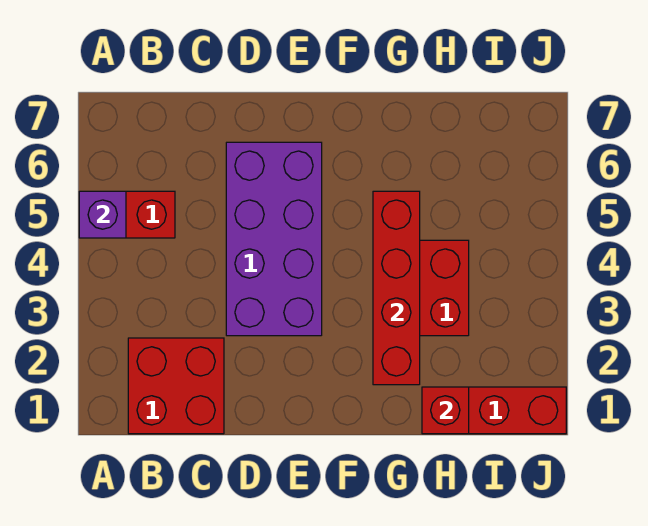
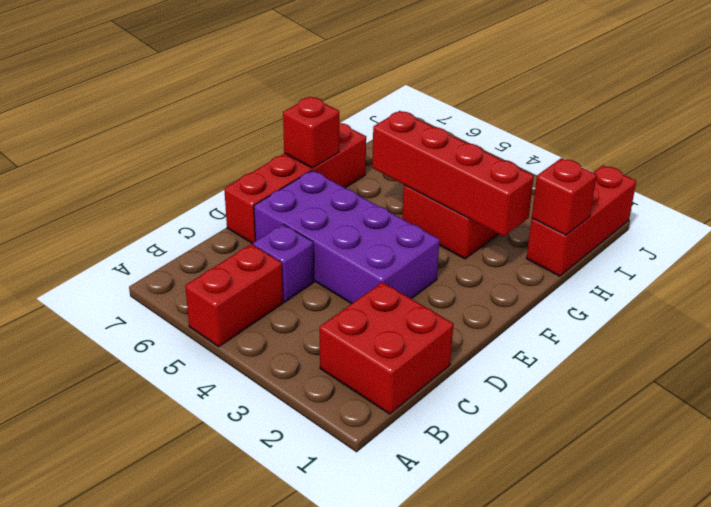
purple brick A5 level 2 -> purple brick C5 level 1
none -> red brick D7:G7 level 1
none -> red brick F7 level 2

